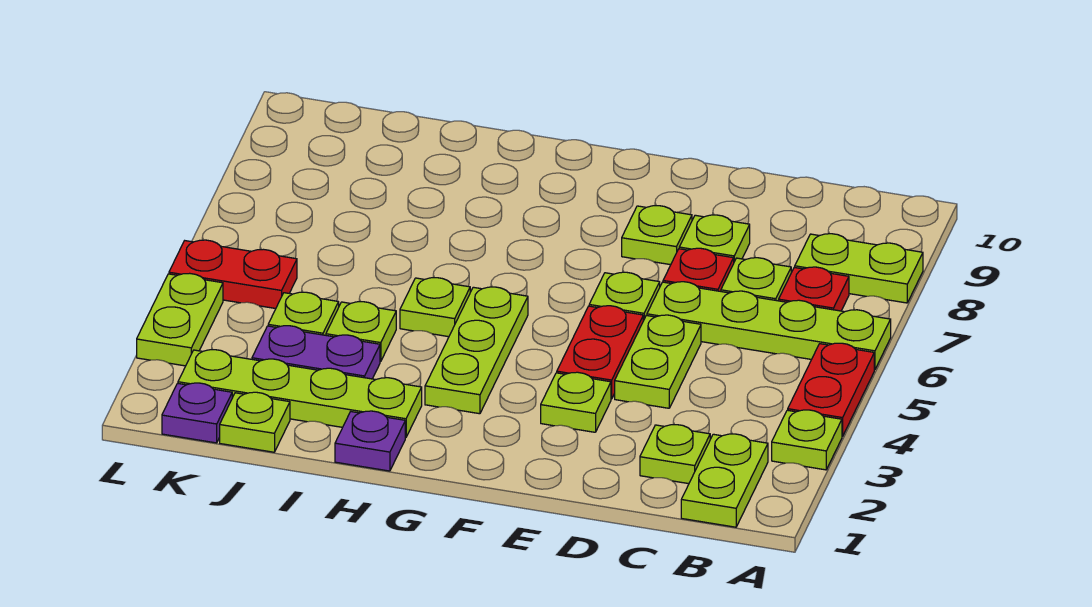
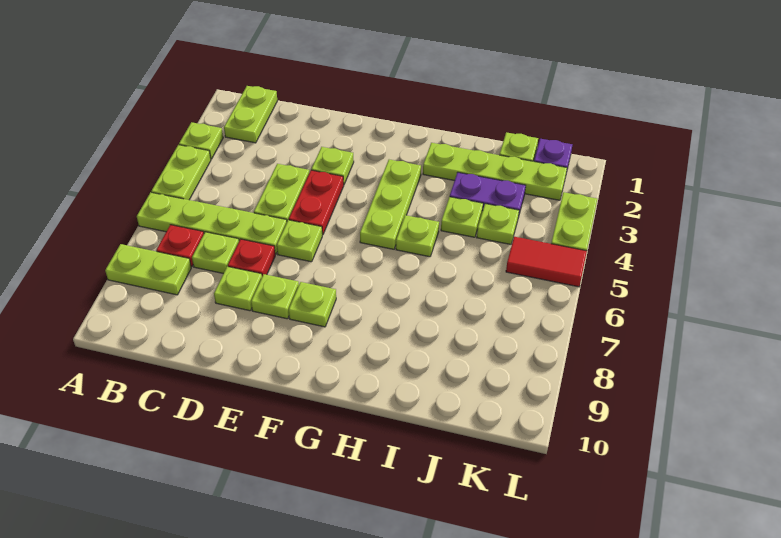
red plate A4:A5 level 1 -> lime plate A4:A5 level 1
lime plate C2 level 1 -> lime plate F8 level 1
purple plate H1 level 1 -> none
red plate K5:L5 level 1 -> red tile K5:L5 level 1

